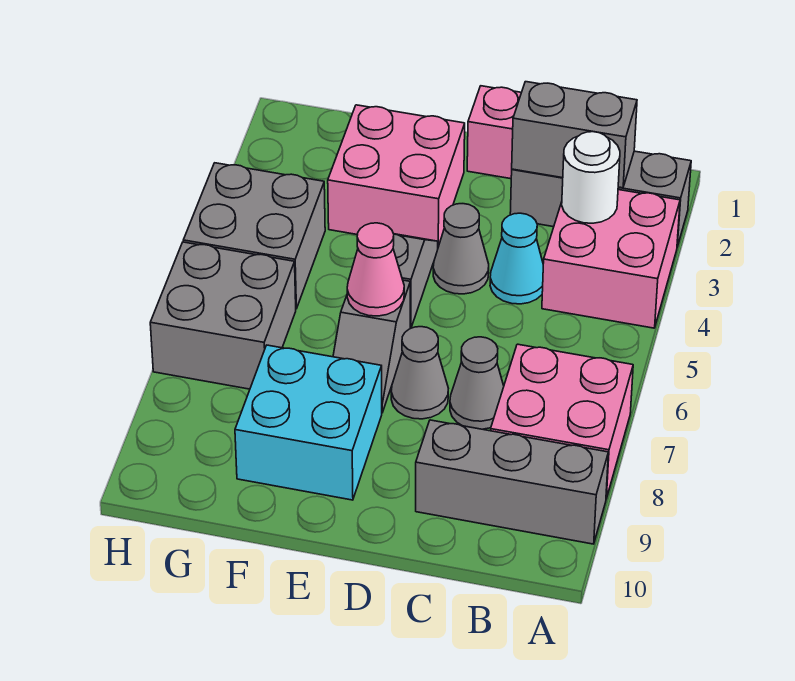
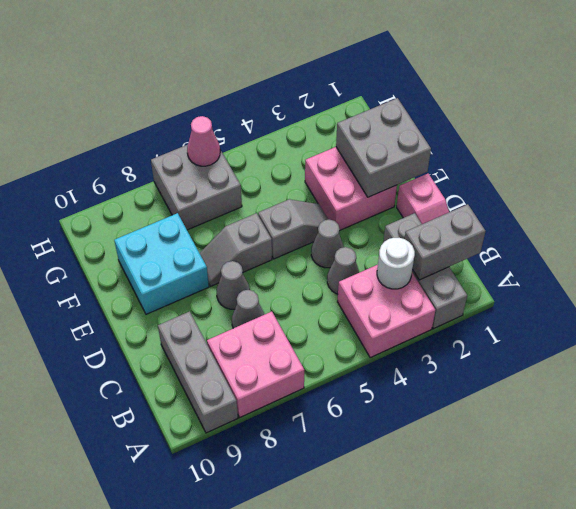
grey brick B2:C2 level 2 -> grey brick B1:B2 level 2
cyan cone C4 level 1 -> grey cone C4 level 1
pink cone E6 level 2 -> pink cone H6 level 2
grey brick G4:H5 level 1 -> grey brick E1:F2 level 2

